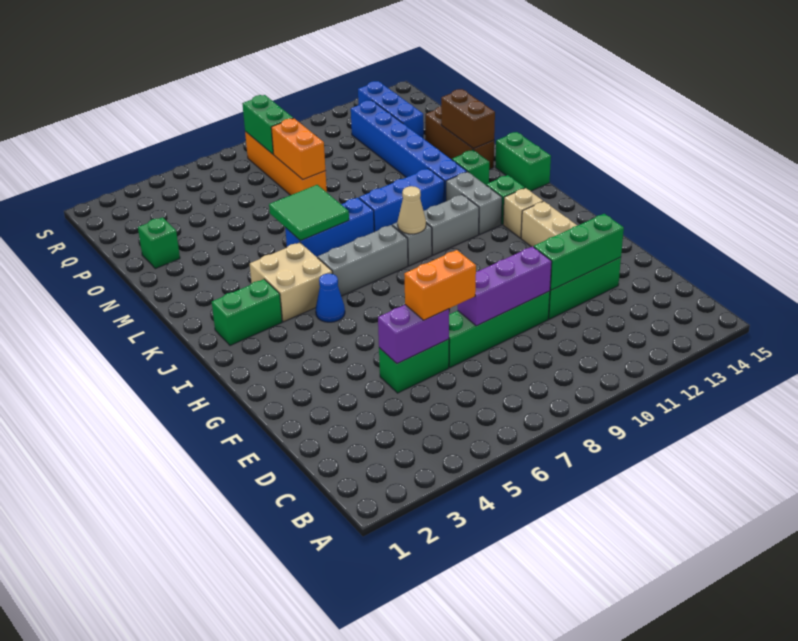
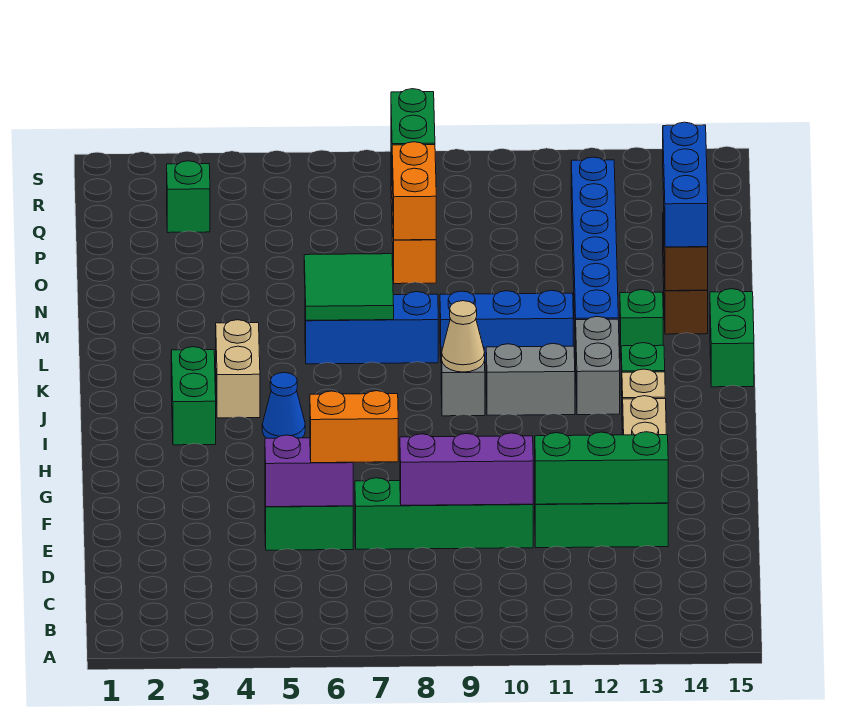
green brick J2:J3 level 1 -> green brick I3:J3 level 1
tan brick J4:K5 level 1 -> tan brick J4:K4 level 1
grey brick J6:J8 level 1 -> none
green brick O2 level 1 -> green brick Q3 level 1
blue brick P13:R13 level 1 -> blue brick M14:O14 level 3

